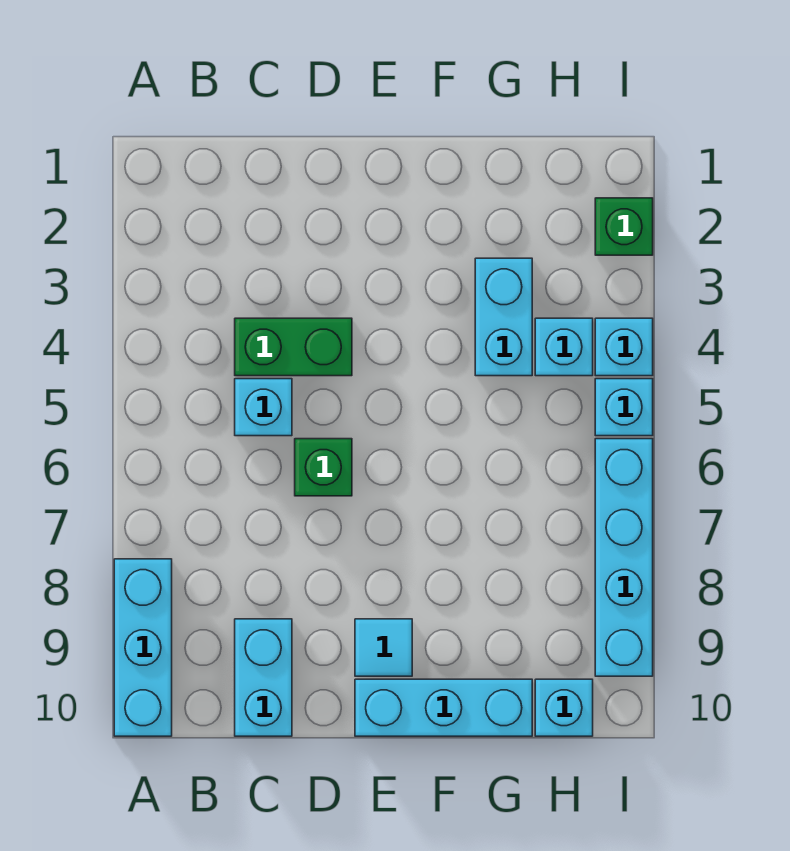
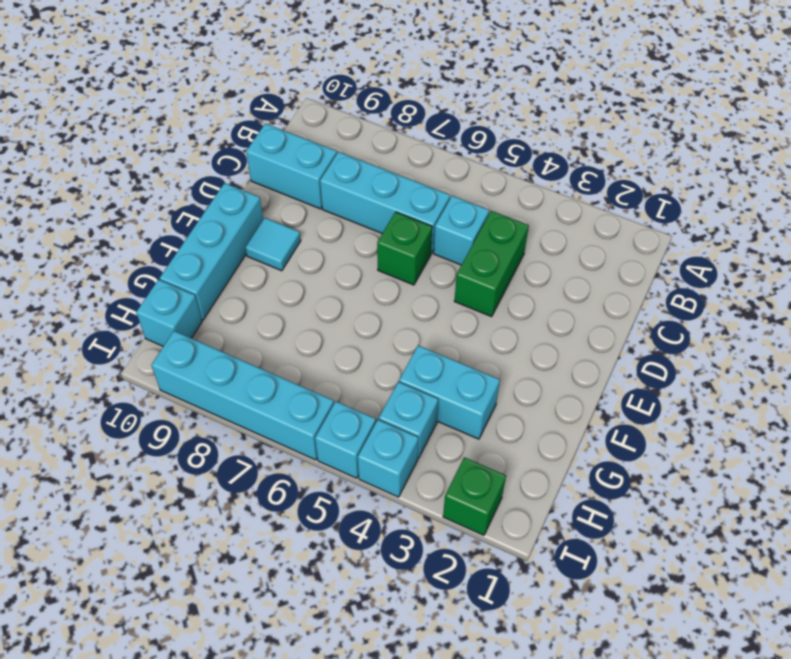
cyan brick A8:A10 level 1 -> cyan brick C6:C8 level 1

